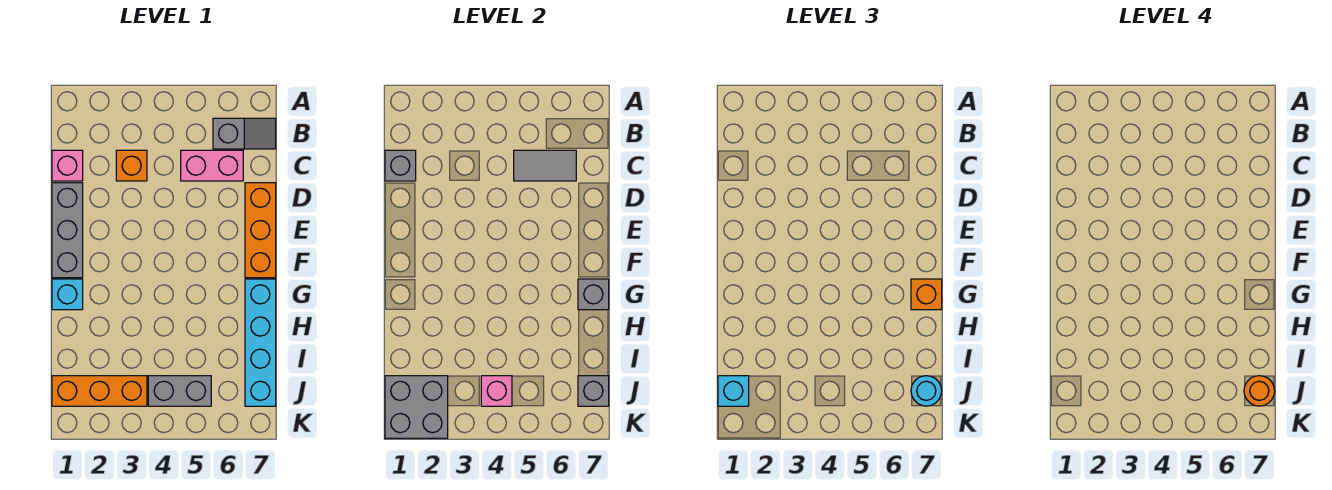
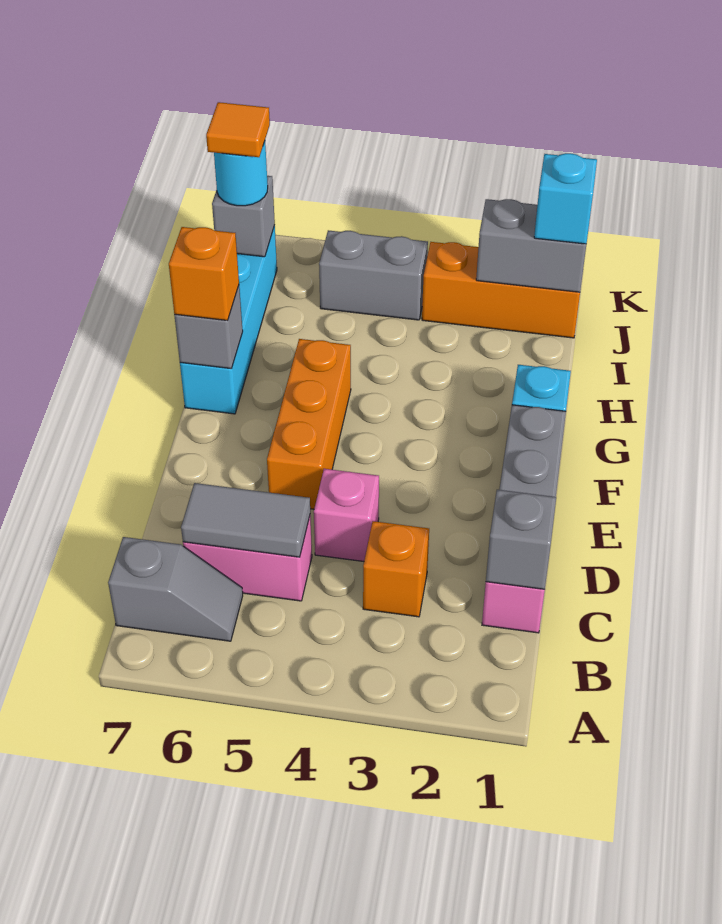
grey slope B6:B7 level 1 top 6 -> grey slope B6:B7 level 1 top 7
orange brick D7:F7 level 1 -> orange brick E5:G5 level 1
grey brick J1:K2 level 2 -> grey brick J1:J2 level 2
pink brick J4 level 2 -> pink brick D4 level 1
orange round brick J7 level 4 -> orange tile J7 level 4

